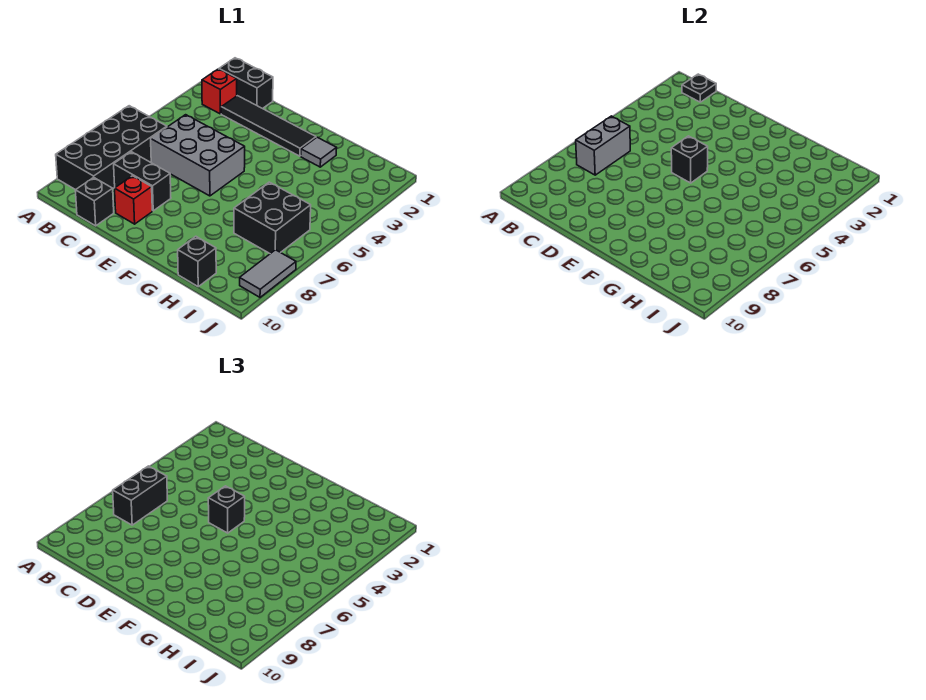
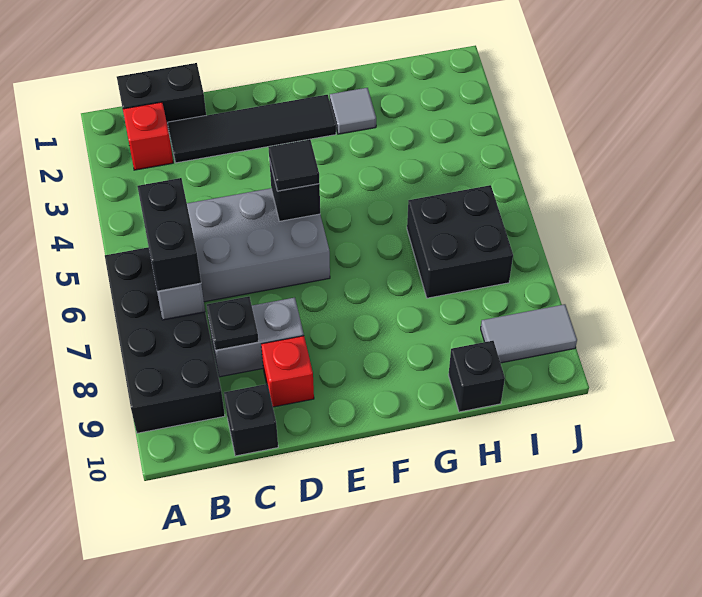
black plate B1 level 2 -> black plate C8 level 2
black brick C8:D8 level 1 -> grey brick C8:D8 level 1
black brick E5 level 3 -> black tile E5 level 3
grey tile J8:J9 level 1 -> grey tile I9:J9 level 1

